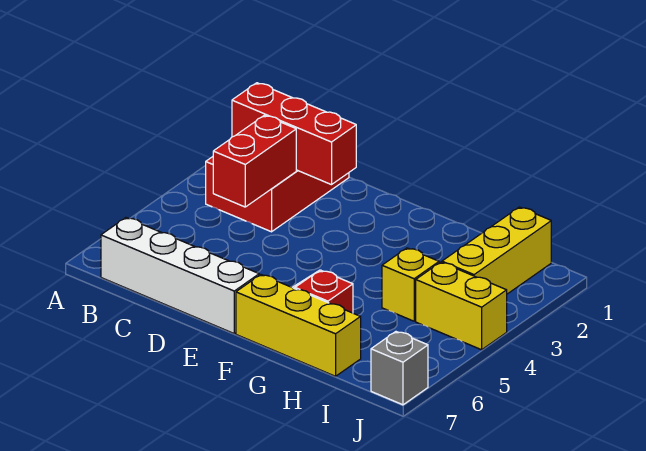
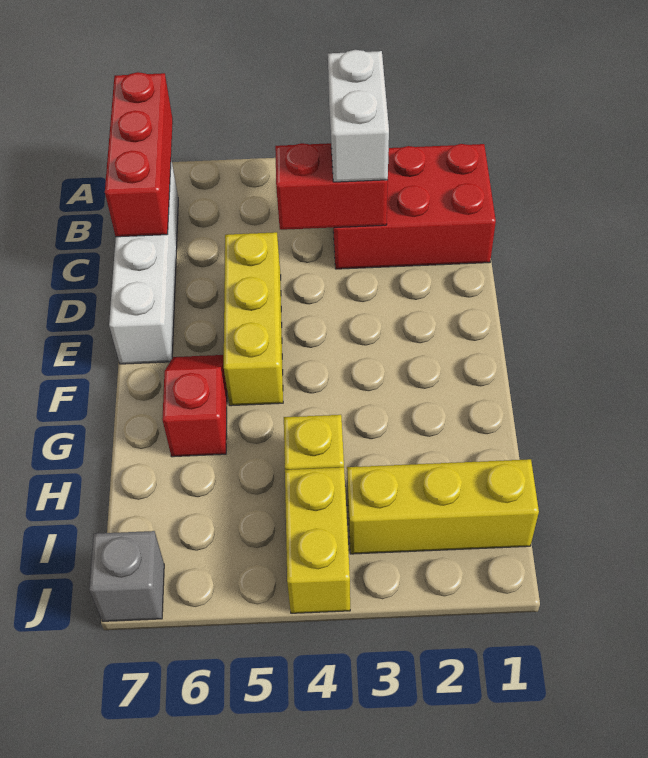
red brick B2:D2 level 2 -> red brick A7:C7 level 2
none -> white brick B3:C3 level 3
yellow brick F7:H7 level 1 -> yellow brick D5:F5 level 1

